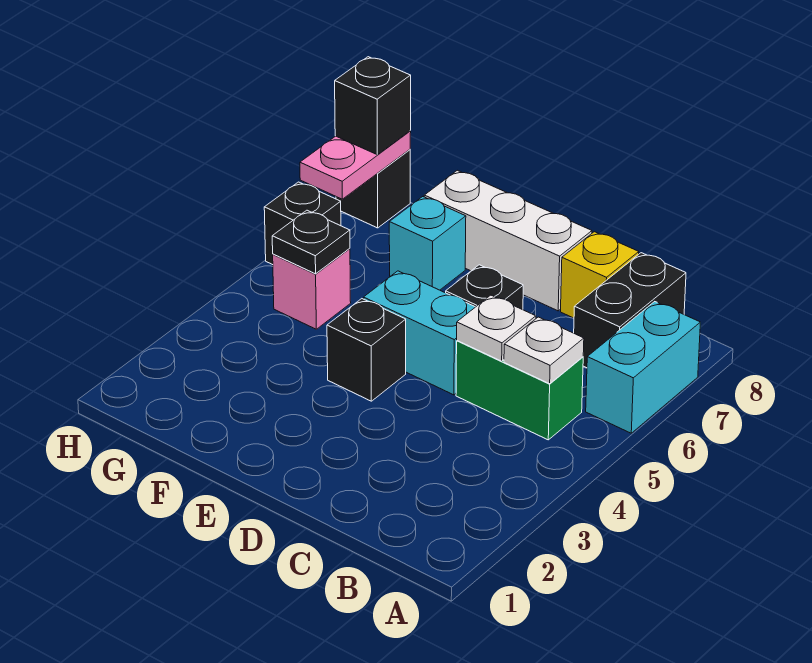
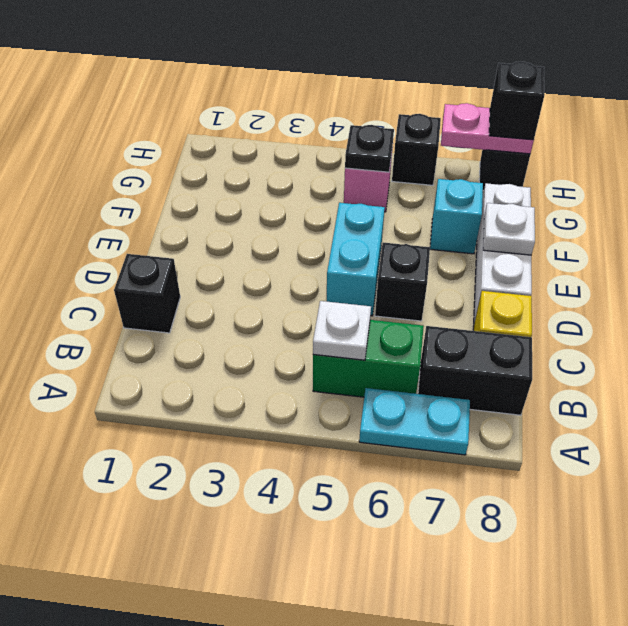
cyan brick A6:A7 level 1 -> cyan plate A6:A7 level 1
green brick B5:C5 level 1 -> green brick B5:B6 level 1
white plate C5 level 2 -> white plate E8 level 2
black brick E4 level 1 -> black brick C1 level 1

